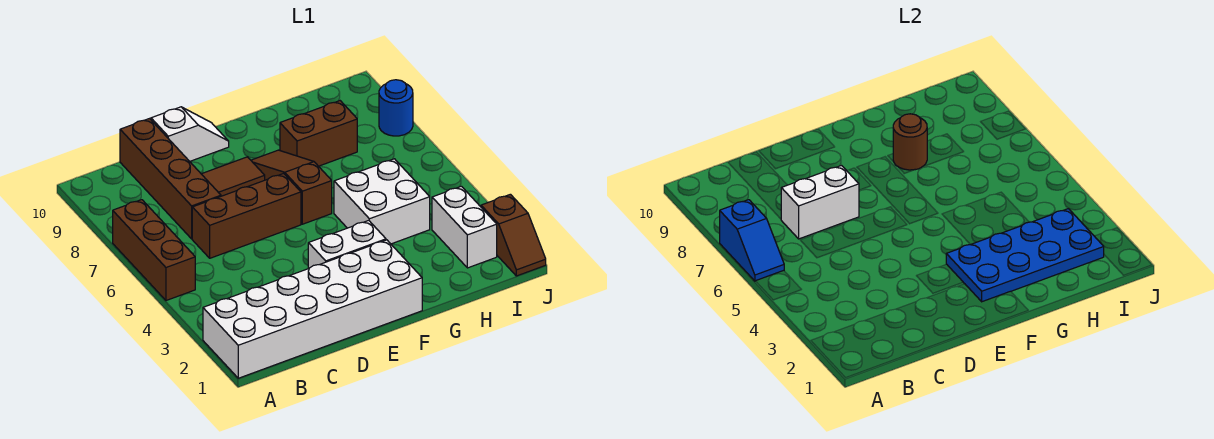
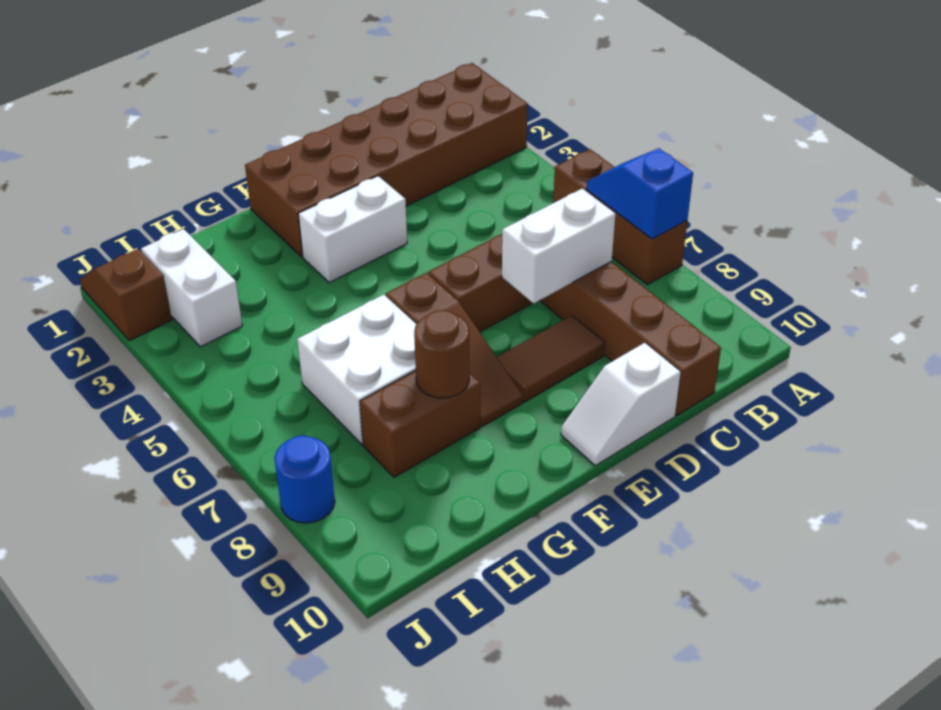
white brick A1:F2 level 1 -> brown brick A1:F2 level 1
blue plate F2:I3 level 2 -> none
white brick G4:H5 level 1 -> white brick G6:H7 level 1

